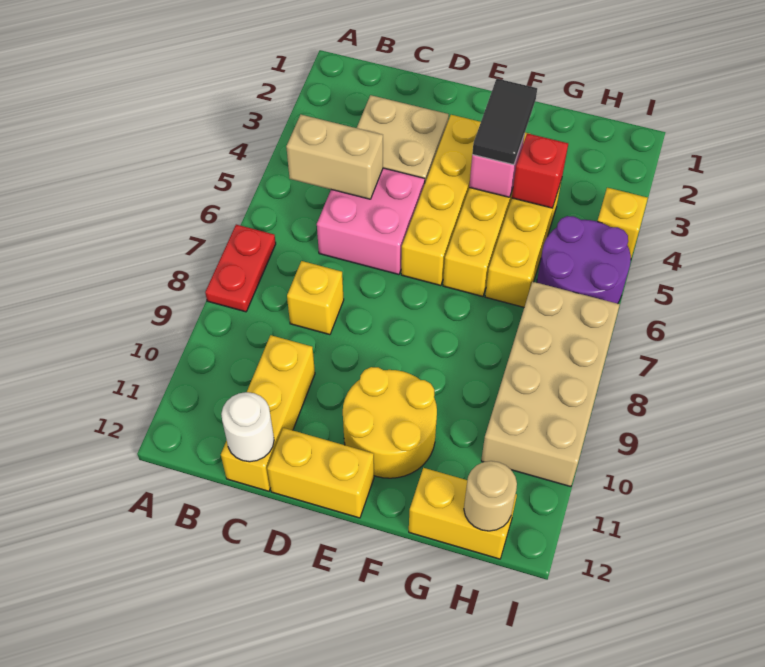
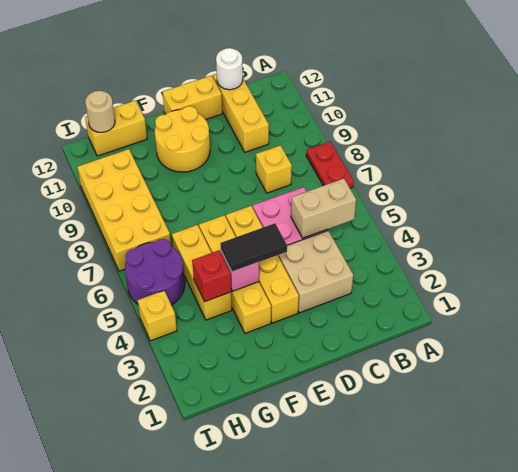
black tile F3:F4 level 3 -> black tile E4:F4 level 3
tan brick H7:I10 level 1 -> yellow brick H7:I10 level 1

